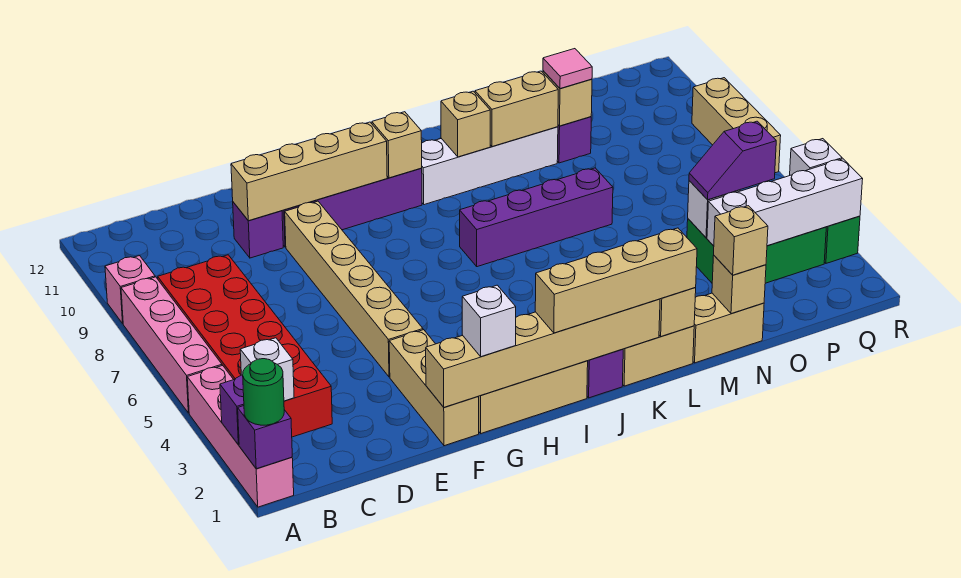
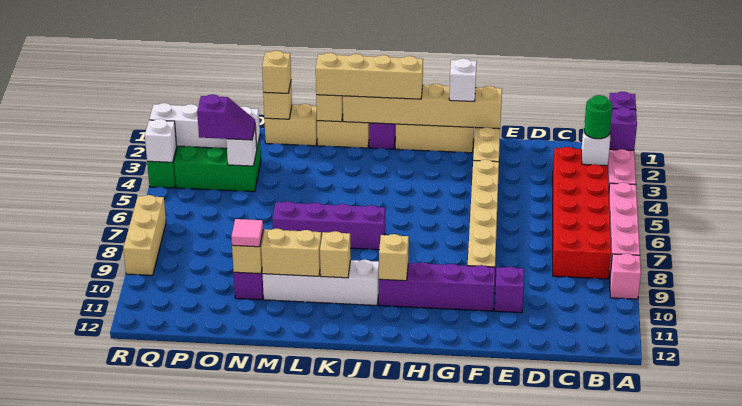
green round brick A1 level 3 -> green round brick B3 level 3
tan brick E10:H10 level 2 -> none

